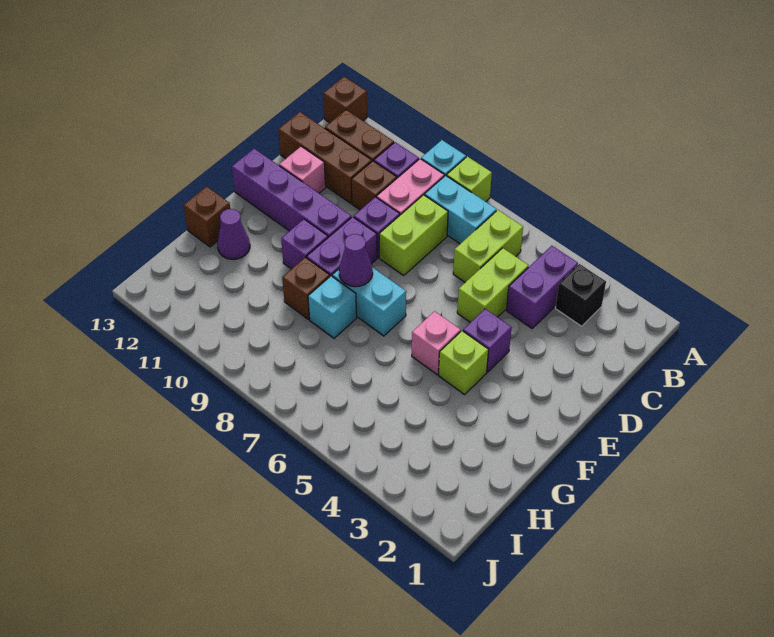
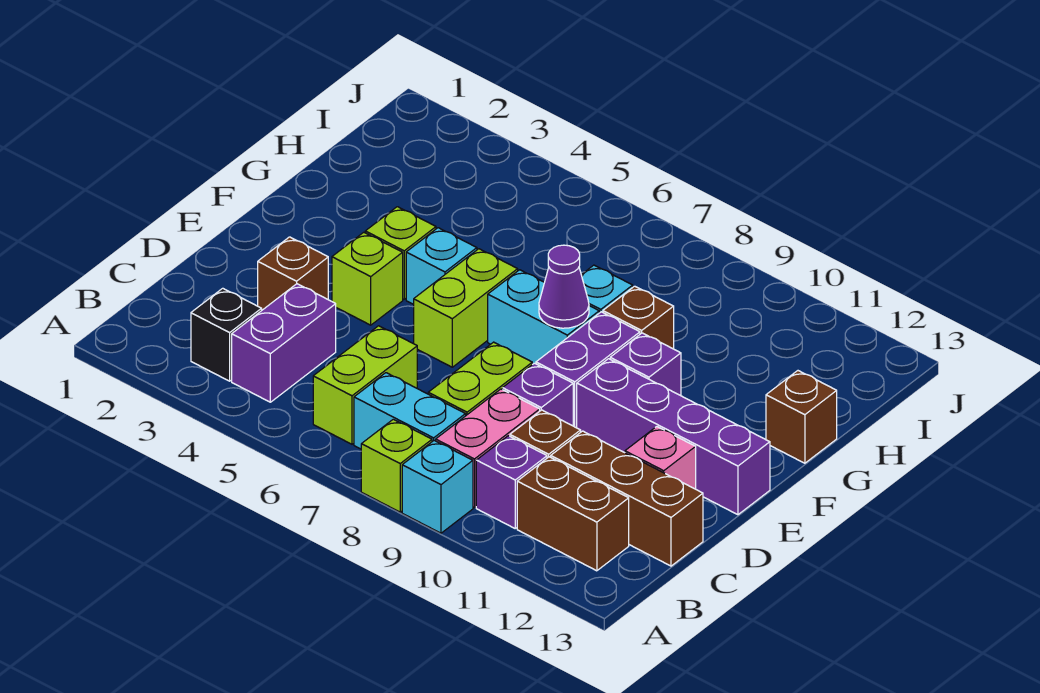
brown brick A13 level 1 -> brown brick D3 level 1
lime brick C5:D5 level 1 -> lime brick E6:F6 level 1
purple brick E4 level 1 -> lime brick E4 level 1
pink brick F5 level 1 -> cyan brick F5 level 1
purple cone G12 level 1 -> none

